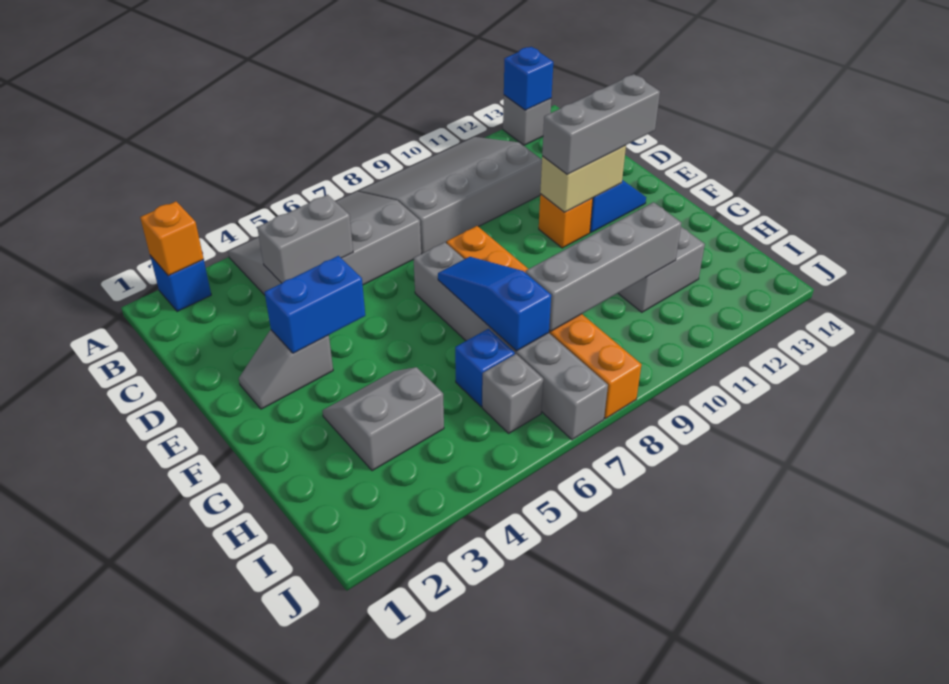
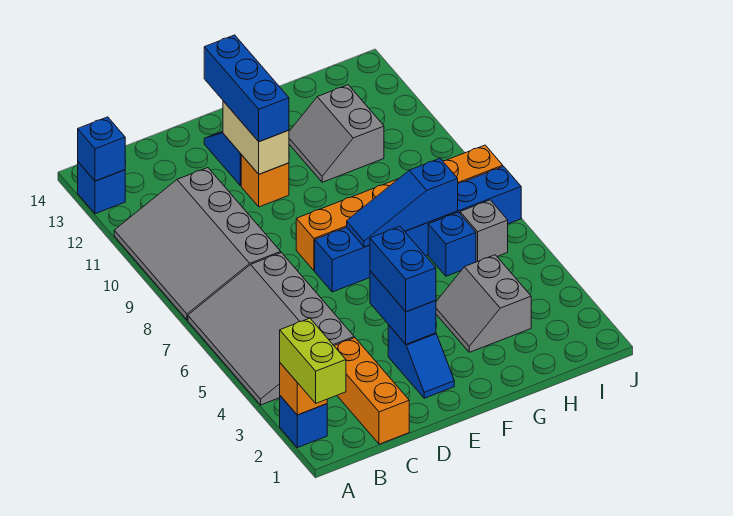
none -> lime brick A1:A2 level 3
grey brick A13 level 1 -> blue brick A13 level 1
none -> orange brick C1:C3 level 1
grey brick C4:C5 level 2 -> none
grey slope E2:E3 level 1 top 3 -> blue slope E2:E3 level 1 top 3
none -> blue brick E3:E4 level 3
grey brick E7:J7 level 1 -> blue brick E7:J7 level 1
grey brick E11:E13 level 3 -> blue brick E11:E13 level 3
grey brick H8:H11 level 2 -> none

